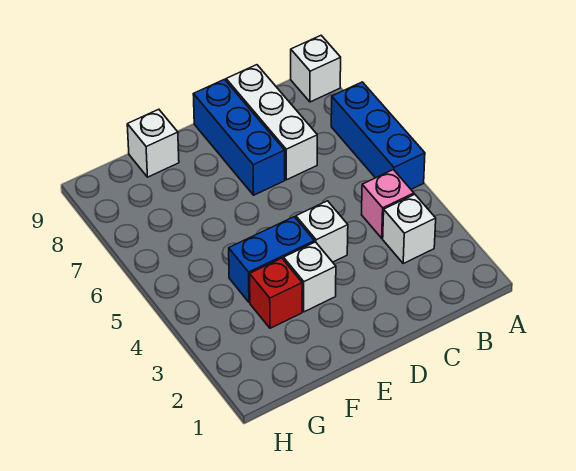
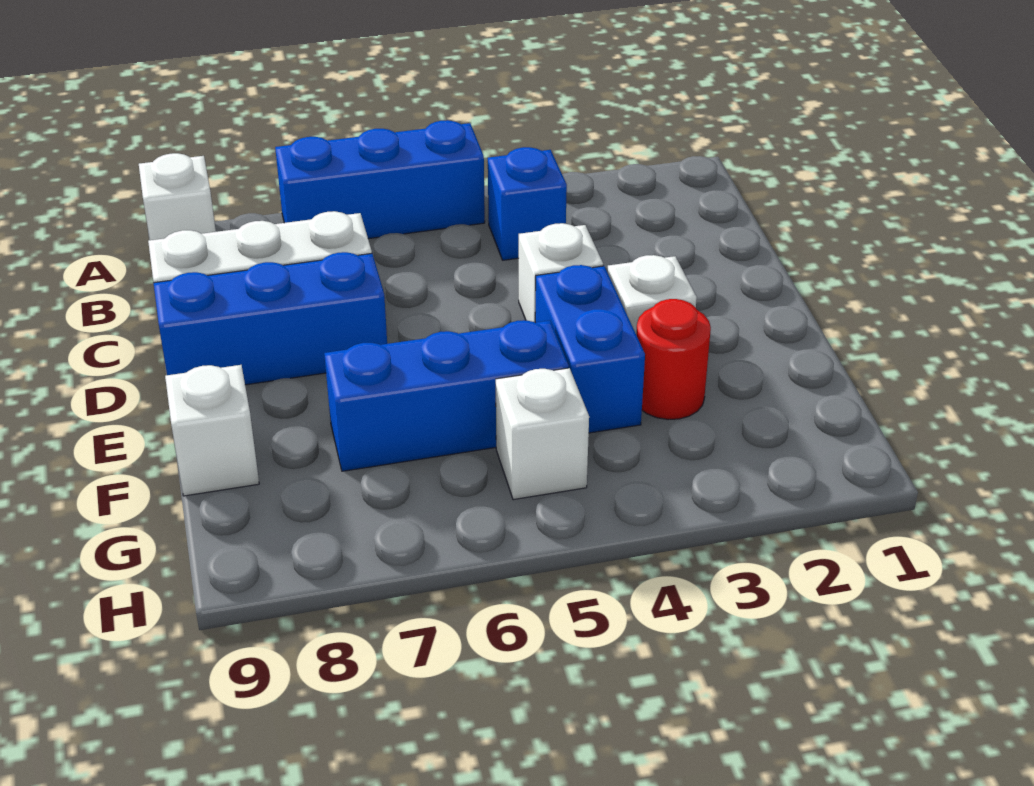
white brick B3 level 1 -> white brick G5 level 1
pink brick B4 level 1 -> blue brick B4 level 1
red brick F3 level 1 -> red round brick F3 level 1
none -> blue brick F5:F7 level 1

